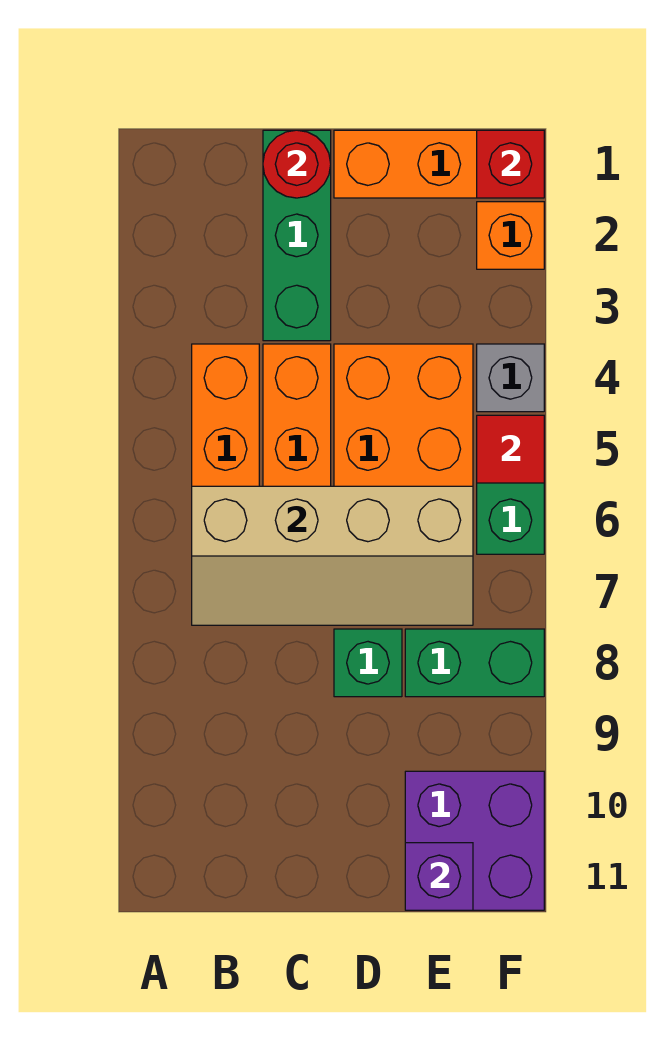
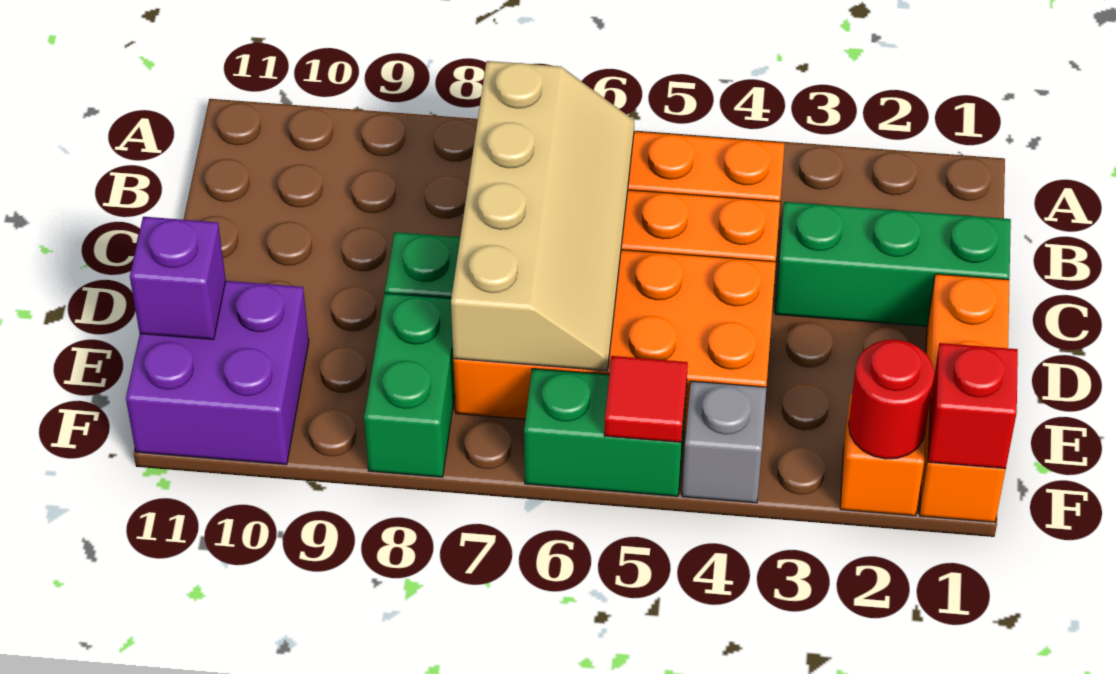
tan slope B6:E7 level 2 top 6 -> tan slope B6:E7 level 2 top 7
red round brick C1 level 2 -> red round brick F2 level 2

